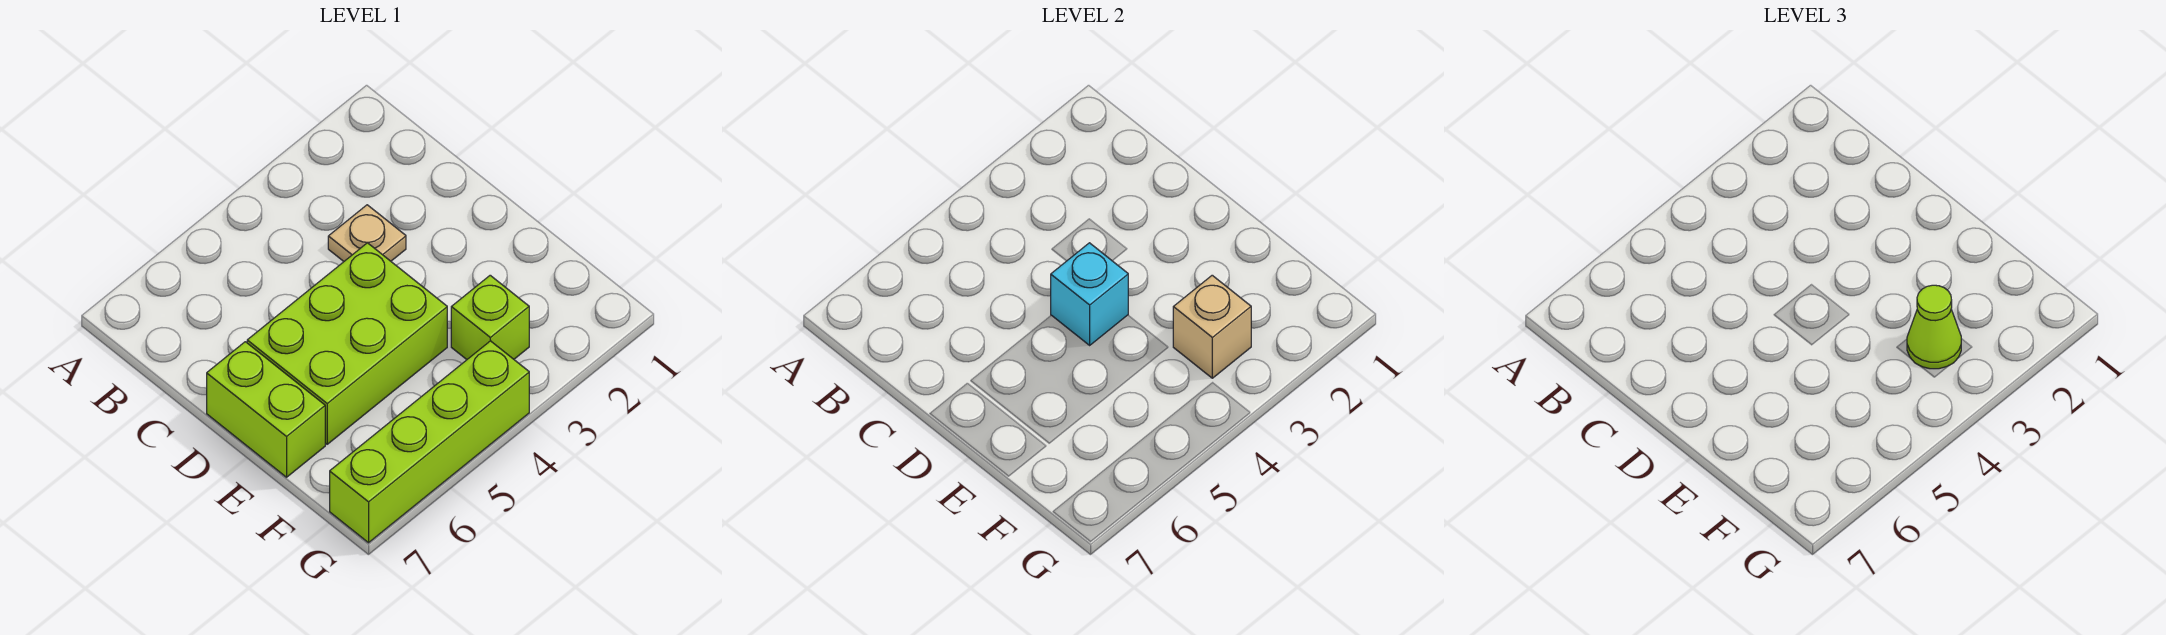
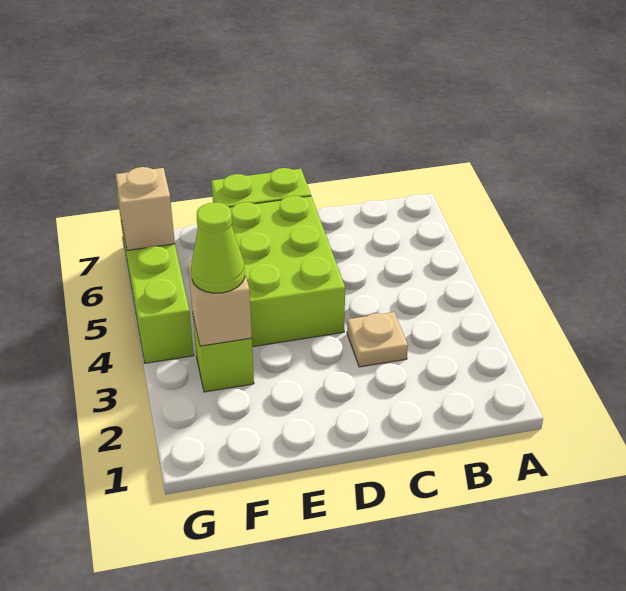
cyan brick D4 level 2 -> none
none -> tan brick G6 level 2

